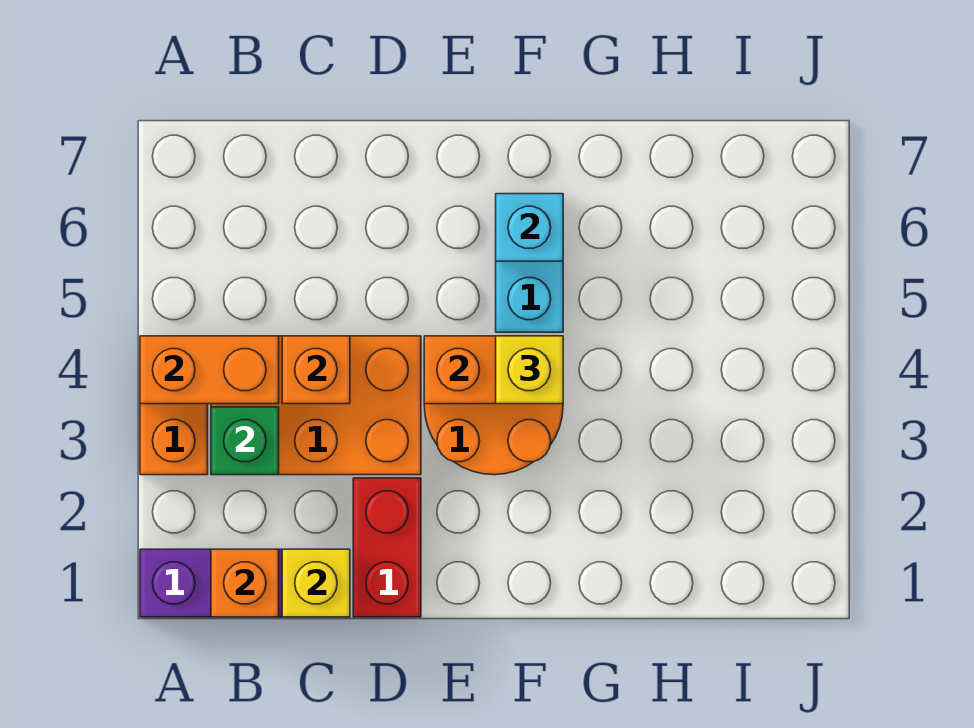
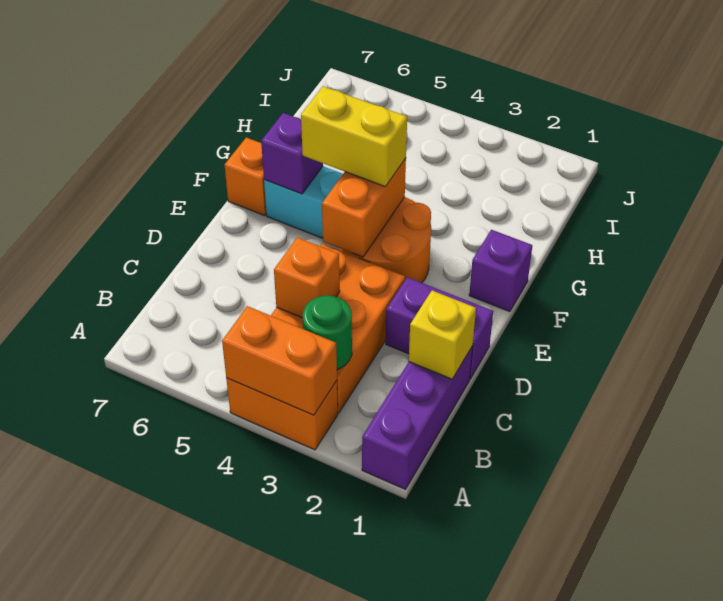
orange brick A4:B4 level 2 -> orange brick A3:A4 level 2
orange brick B1 level 2 -> orange brick F7 level 1
green brick B3 level 2 -> green round brick B3 level 2
red brick D1:D2 level 1 -> purple brick D1:D2 level 1
none -> purple brick F1 level 1
yellow brick F4 level 3 -> yellow brick F4:F5 level 3
cyan brick F6 level 2 -> purple brick F6 level 2

